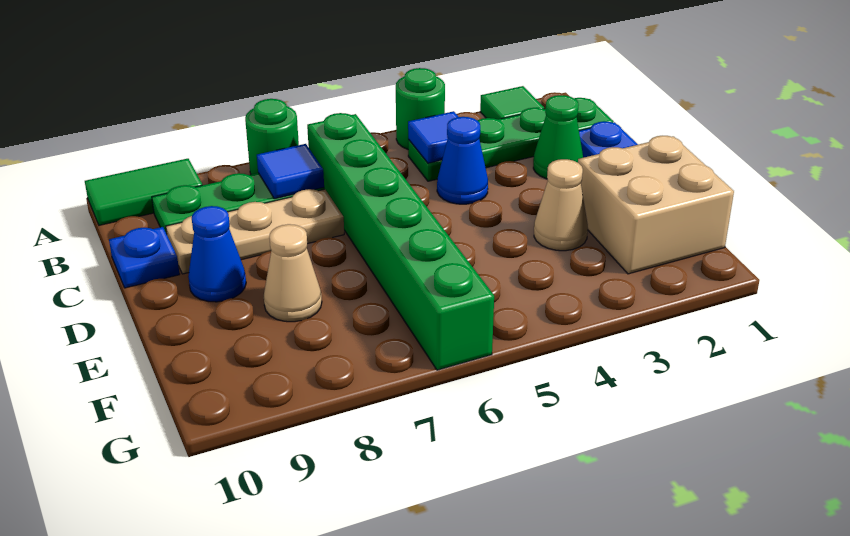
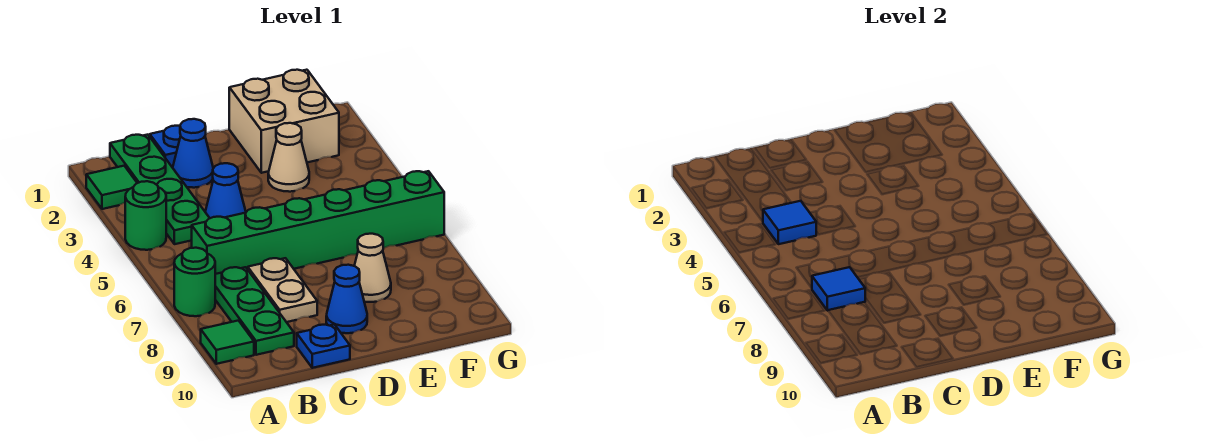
green tile A9:A10 level 1 -> green tile A9 level 1
green cone C2 level 1 -> blue cone C2 level 1
tan plate C7:C9 level 1 -> tan plate C7:C8 level 1

